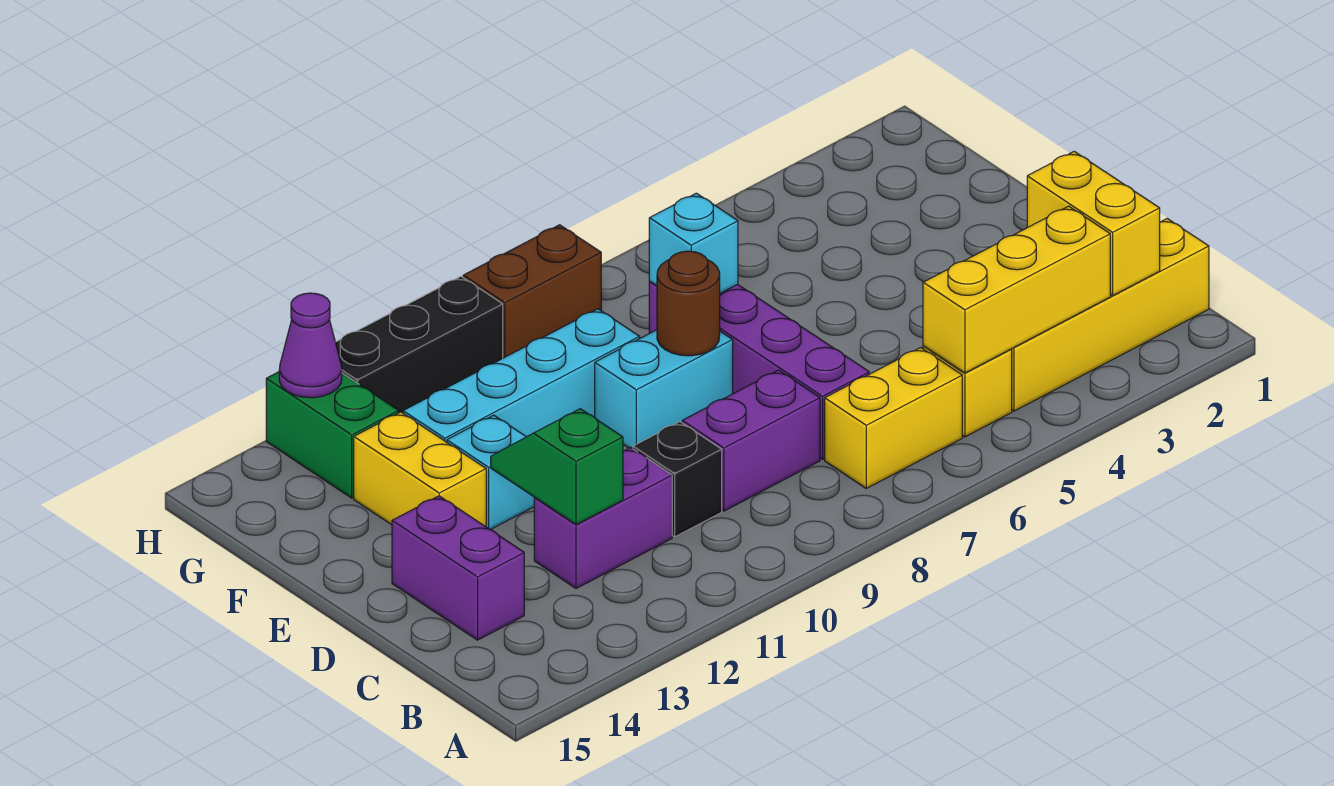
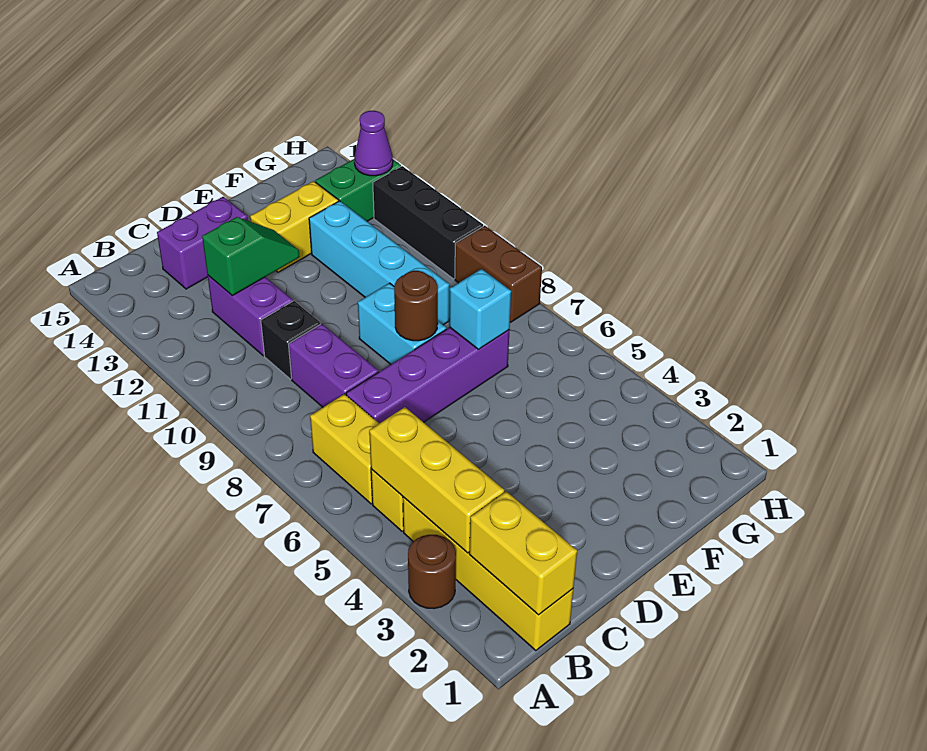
none -> brown round brick A3 level 1
yellow brick B2:C2 level 2 -> yellow brick B1:B2 level 2
cyan brick E12 level 1 -> none

